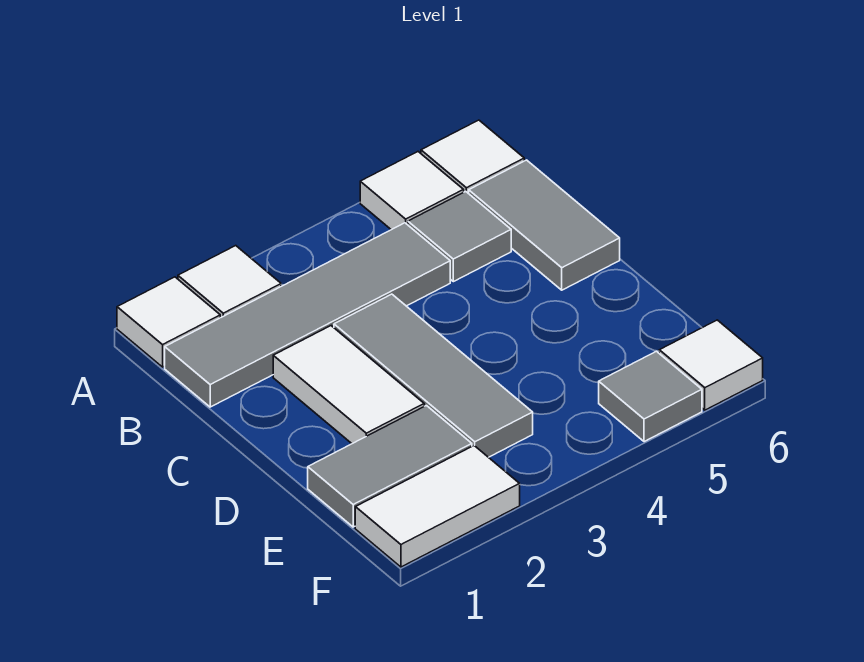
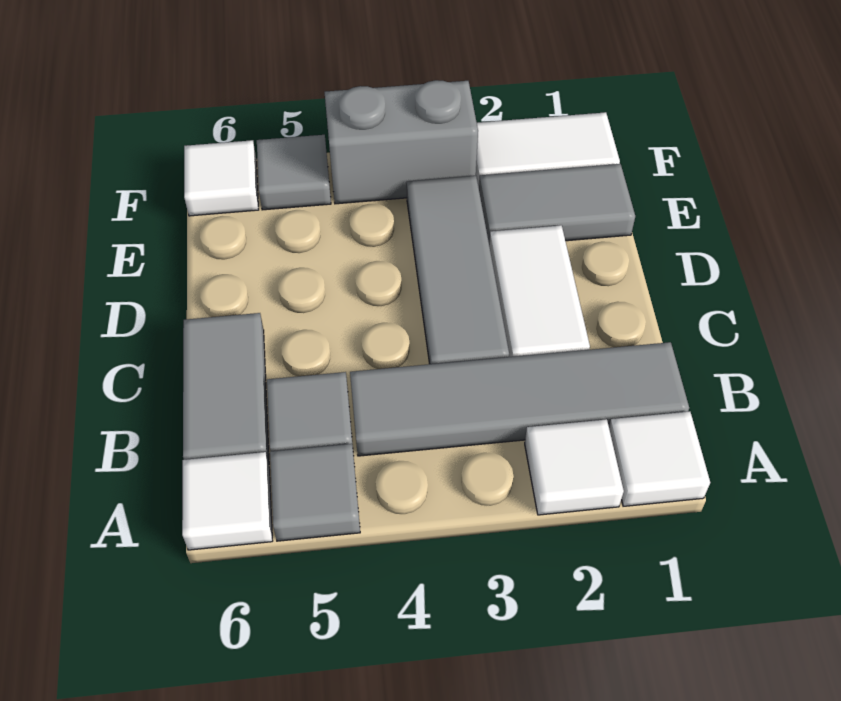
white tile A5 level 1 -> grey tile A5 level 1
none -> grey brick F3:F4 level 1

